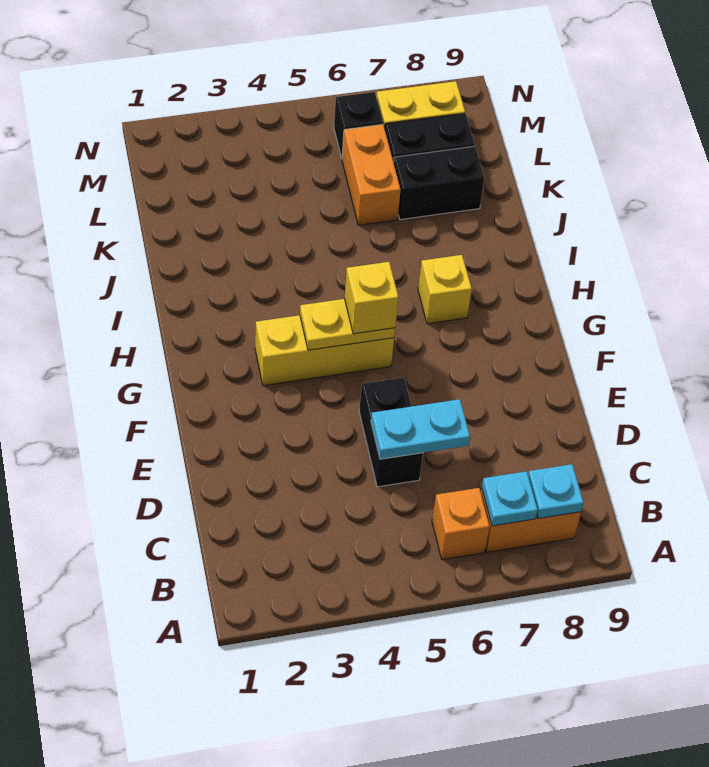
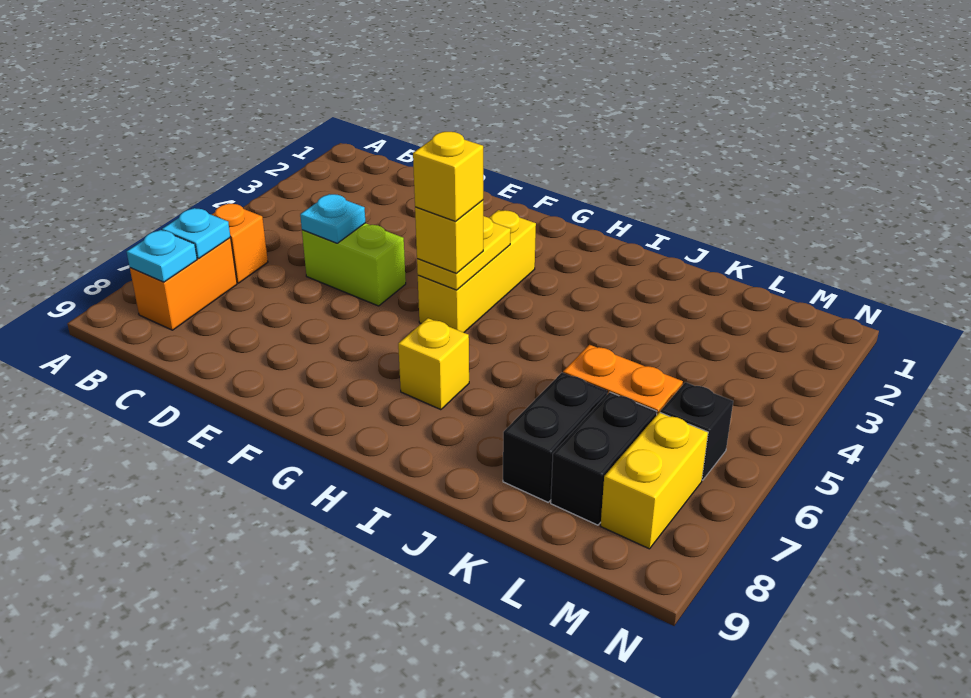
black brick D5:E5 level 1 -> lime brick D5:E5 level 1
cyan plate D5:D6 level 2 -> cyan plate D5 level 2
none -> yellow brick G5 level 4

